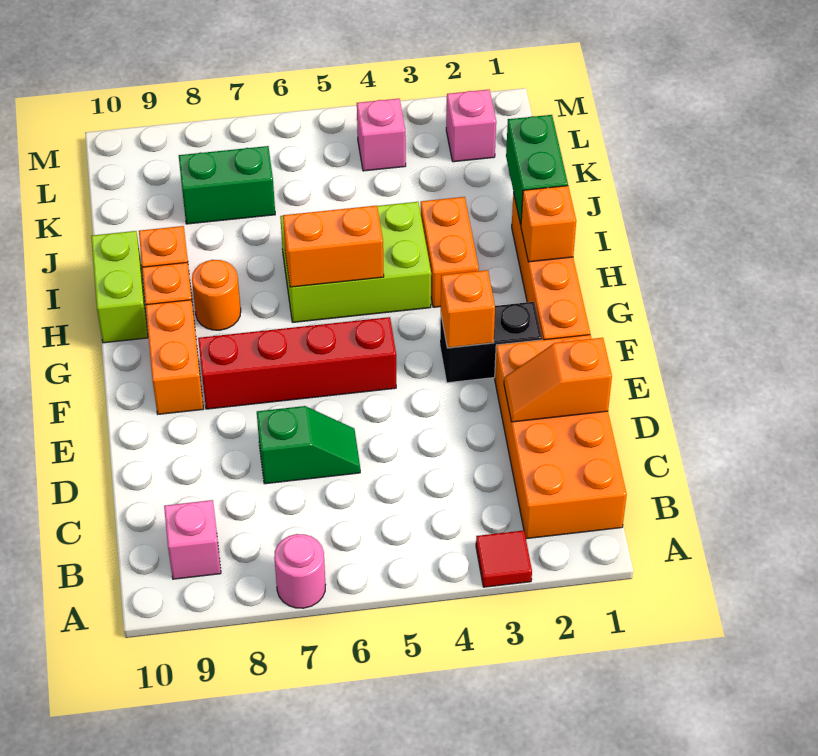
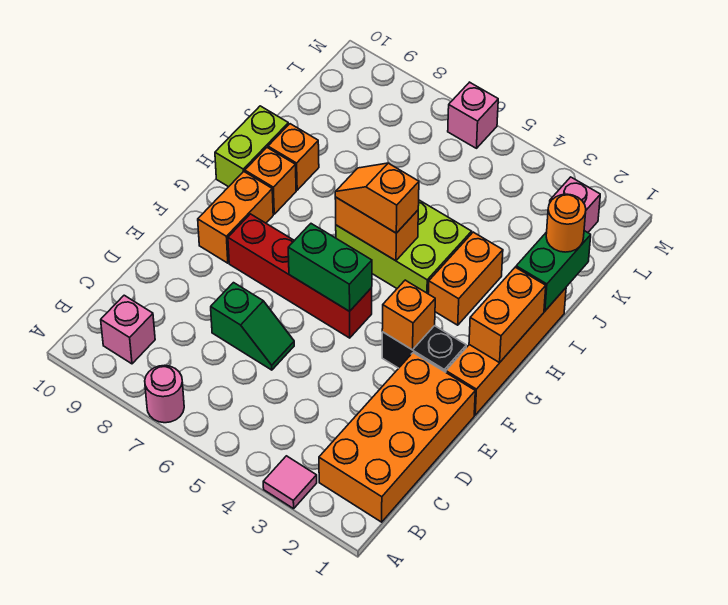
red tile A3 level 1 -> pink tile A3 level 1
orange slope D1:D2 level 2 top 1 -> orange slope H5:H6 level 3 top 5
orange brick H1 level 2 -> orange brick G1:H1 level 2
orange round brick H8 level 1 -> orange round brick J1 level 3
green brick K7:K8 level 1 -> green brick F5:F6 level 2
pink brick L4 level 1 -> pink brick M6 level 1

